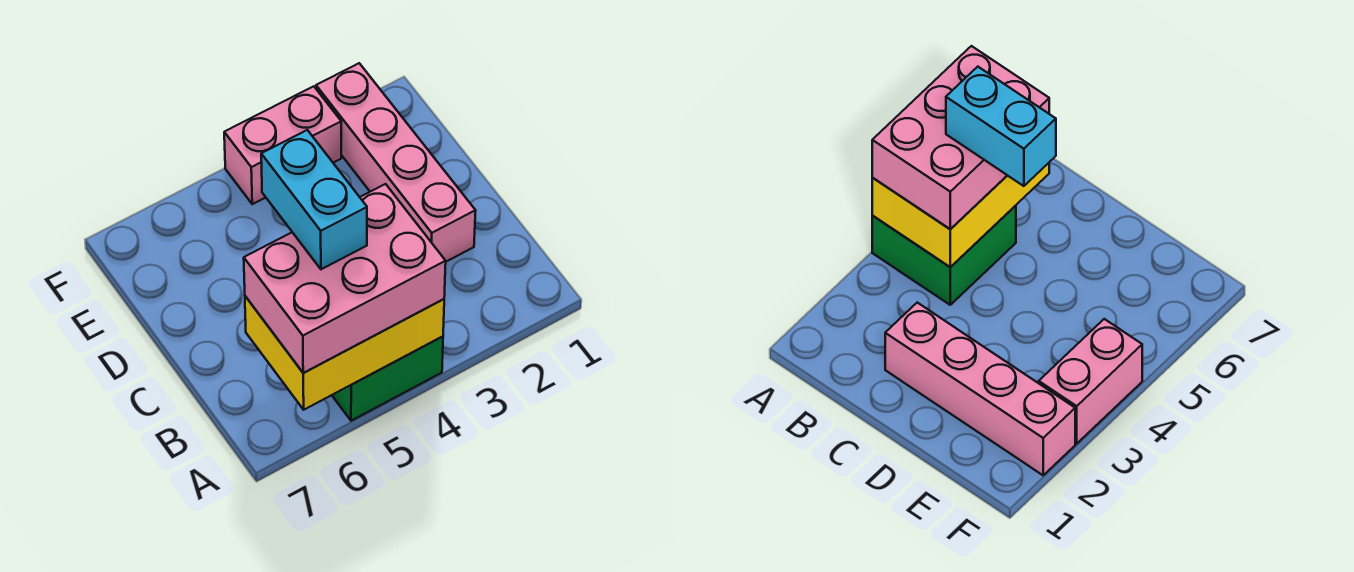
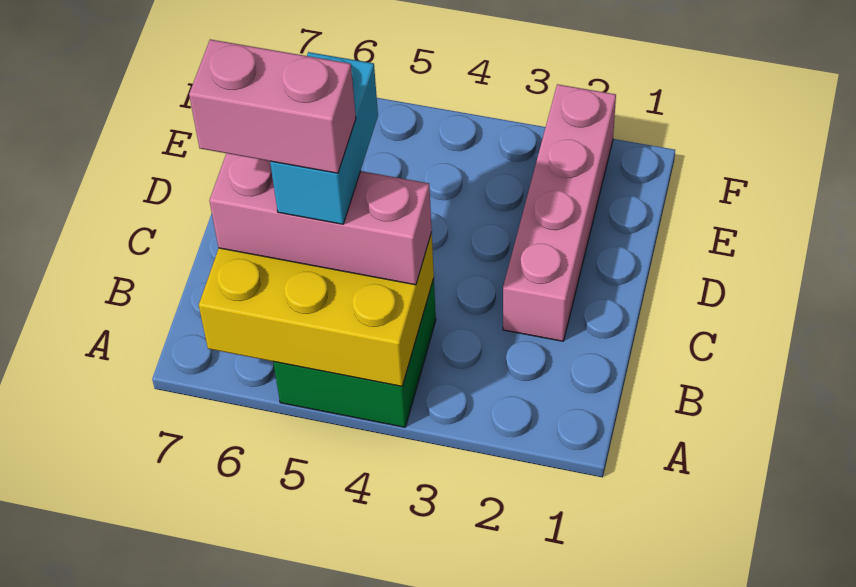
pink brick A4:B6 level 3 -> pink brick B4:B6 level 3
pink brick F3:F4 level 1 -> pink brick B5:B6 level 5

